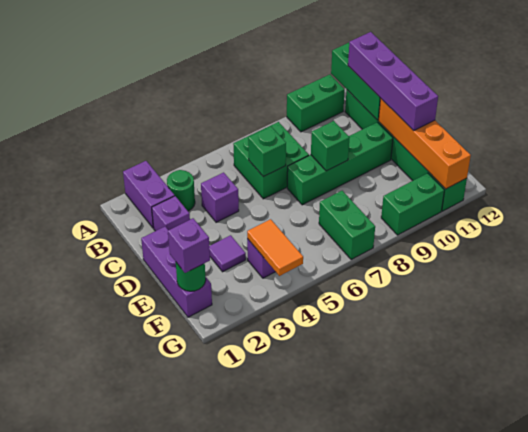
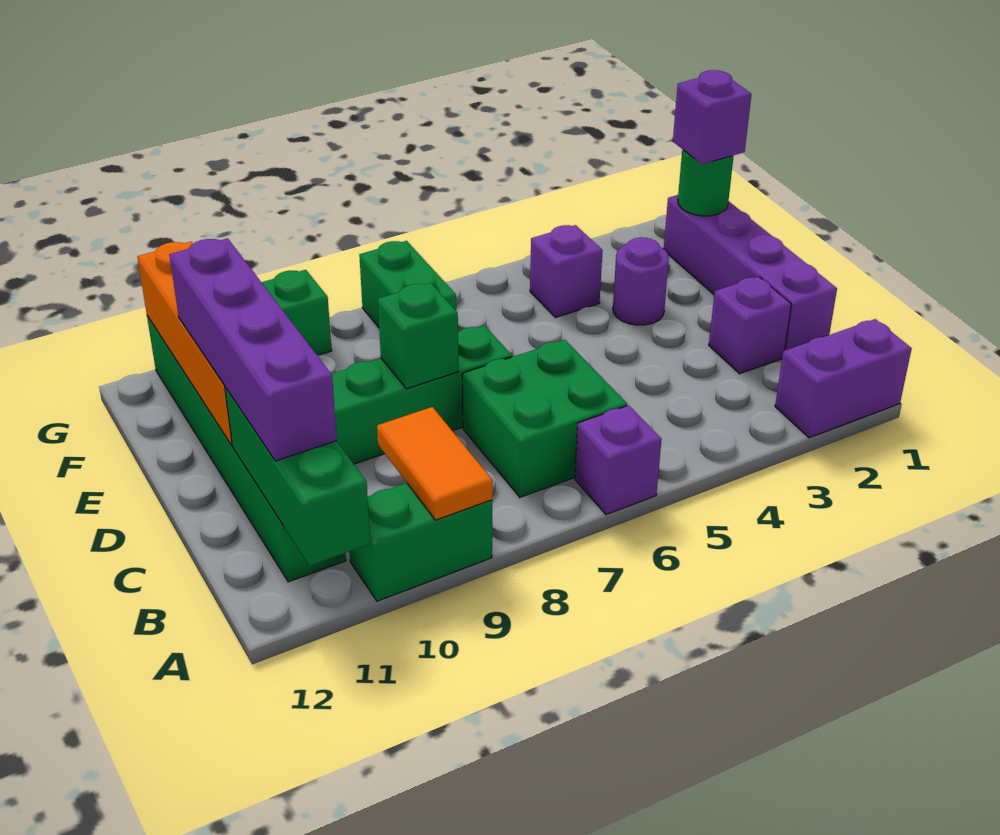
purple brick A2:B2 level 1 -> purple brick A1:A2 level 1
green round brick B3 level 1 -> none
purple brick C4 level 1 -> purple brick A6 level 1
green brick C6 level 2 -> none
purple brick D1:F1 level 1 -> purple brick C1:F1 level 1
purple tile E3 level 1 -> purple round brick E3 level 1
orange tile F4:G4 level 2 -> orange tile A9:B9 level 2

